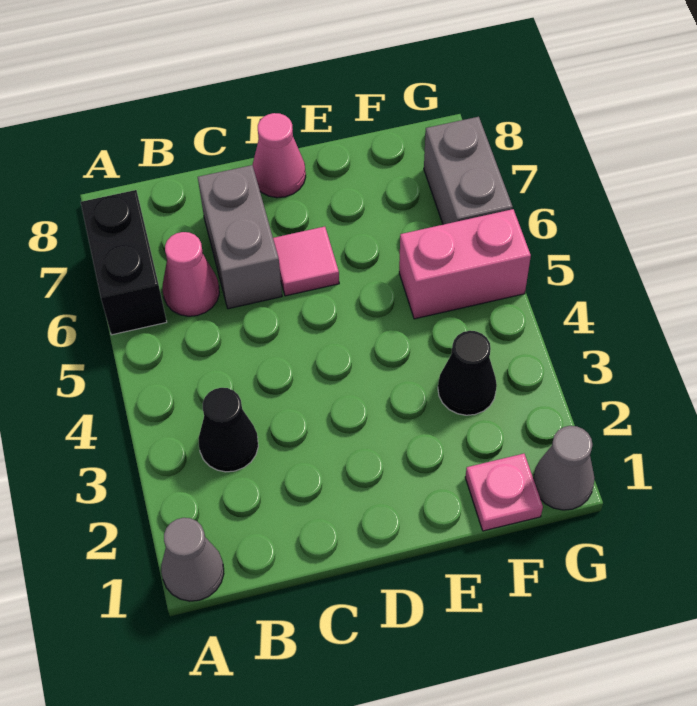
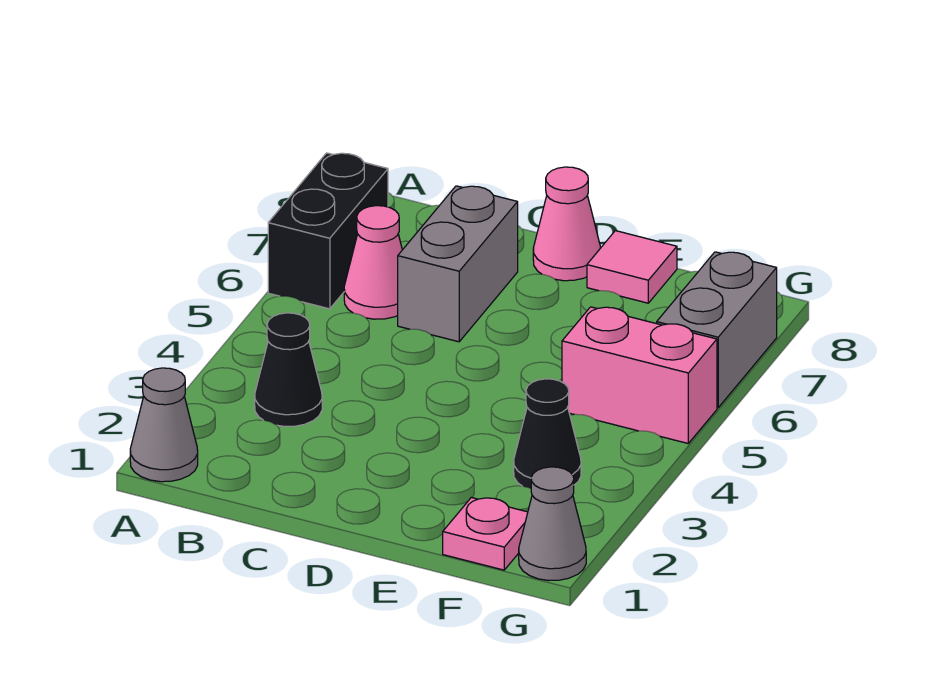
pink tile D6 level 1 -> pink tile E8 level 1

